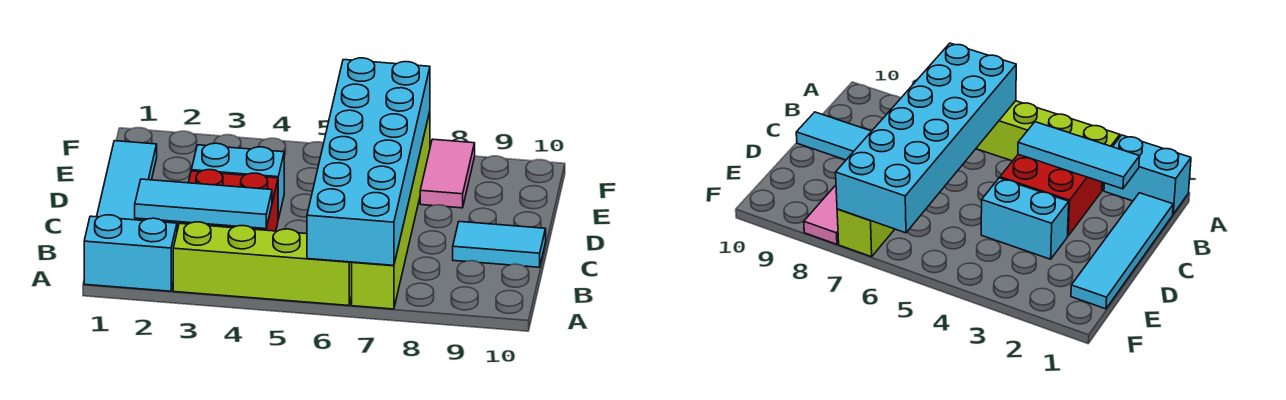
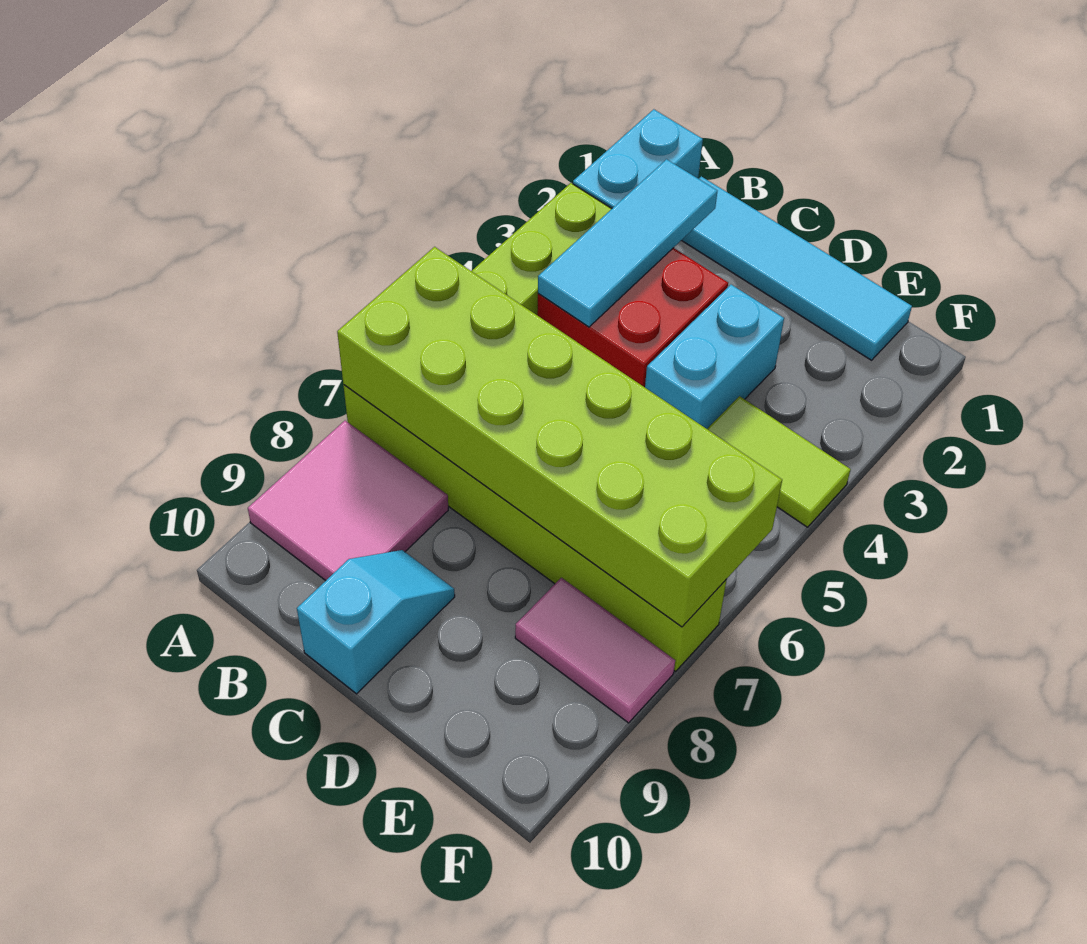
cyan brick A6:F7 level 2 -> lime brick A6:F7 level 2
none -> pink tile A8:B9 level 1
cyan tile C9:C10 level 1 -> cyan slope C9:C10 level 1 top 10
none -> lime tile E4:F4 level 1

